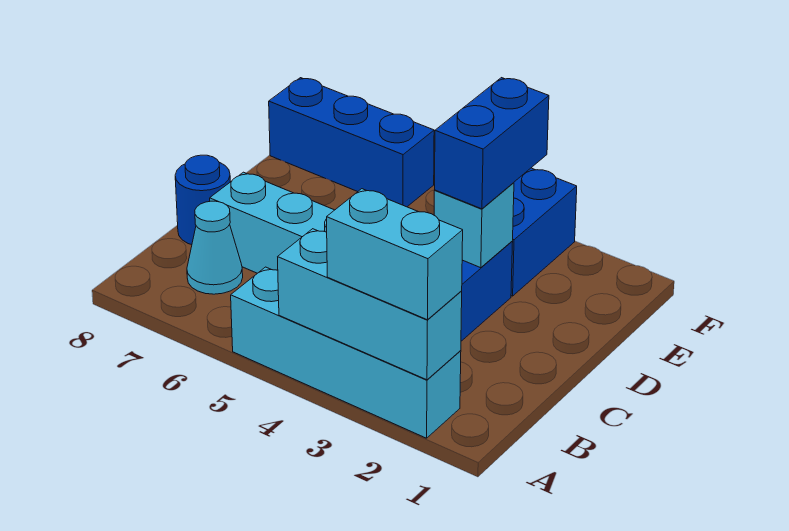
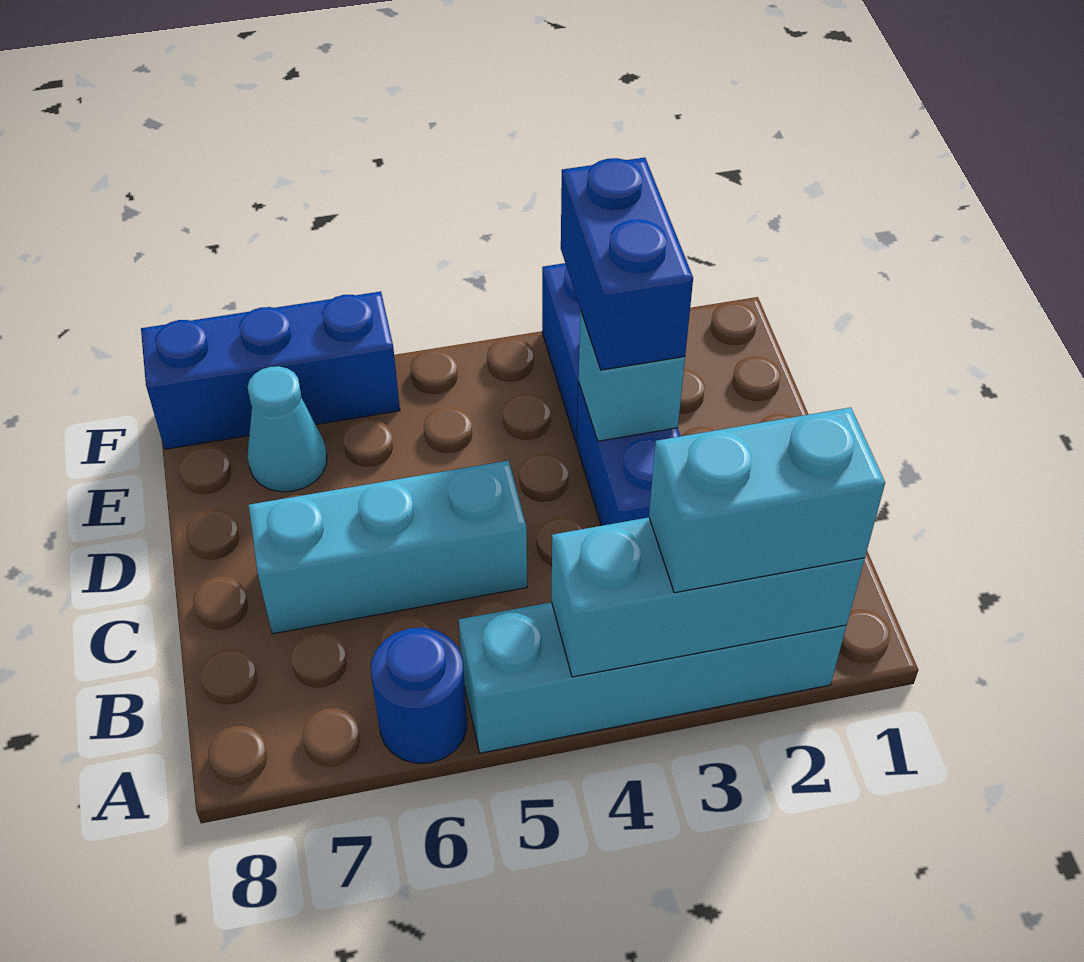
cyan cone B7 level 1 -> cyan cone E7 level 1
blue round brick C8 level 1 -> blue round brick A6 level 1

